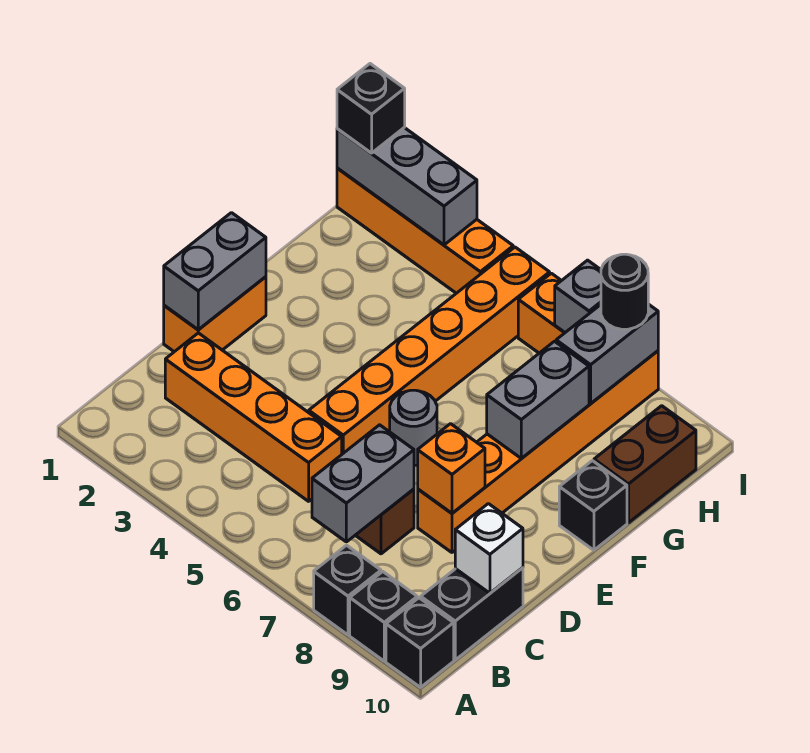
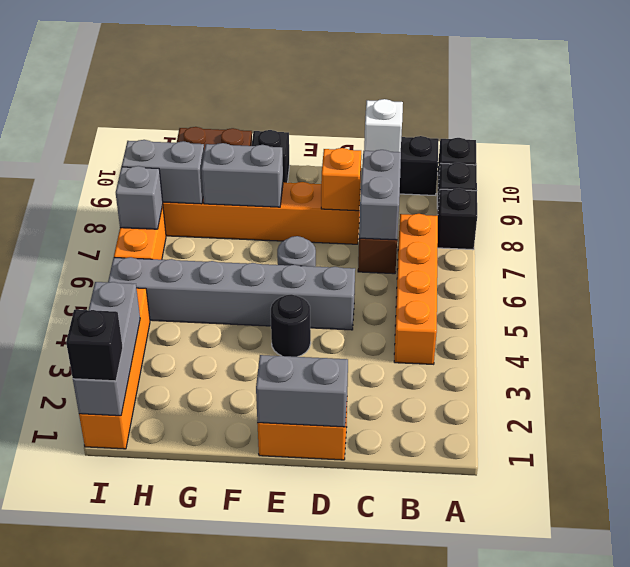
grey brick B7:C7 level 2 -> grey brick C7:C8 level 2
orange brick C2:C5 level 1 -> orange brick B4:B7 level 1
orange brick D5:I5 level 1 -> grey brick D5:I5 level 1
black round brick I8 level 3 -> black round brick E4 level 1

